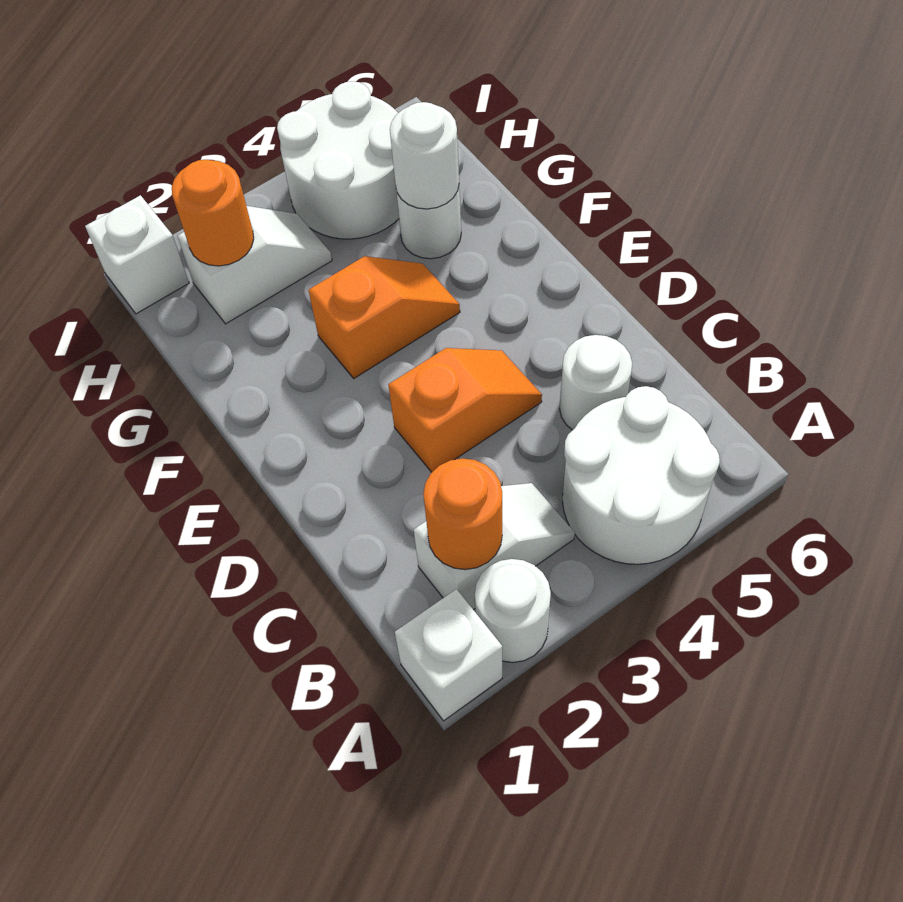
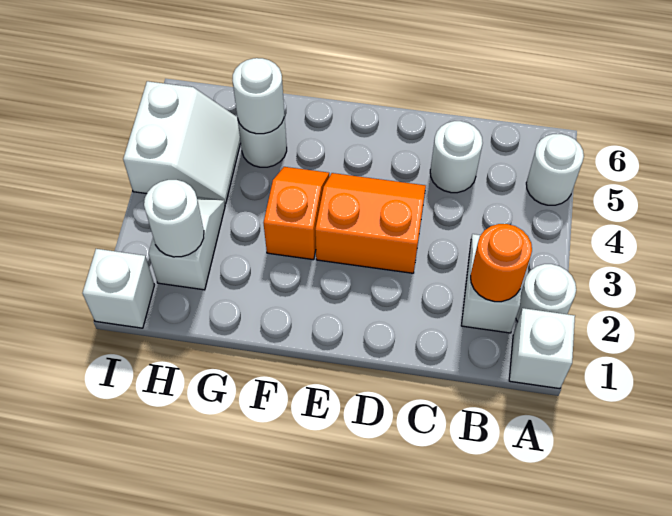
white round brick A4:B5 level 1 -> white round brick A5 level 1
orange slope D3:D4 level 1 top 3 -> orange slope D3:E4 level 1 top 3
orange round brick H2 level 2 -> white round brick H2 level 2
white round brick H4:I5 level 1 -> white slope H4:I5 level 1 top I

